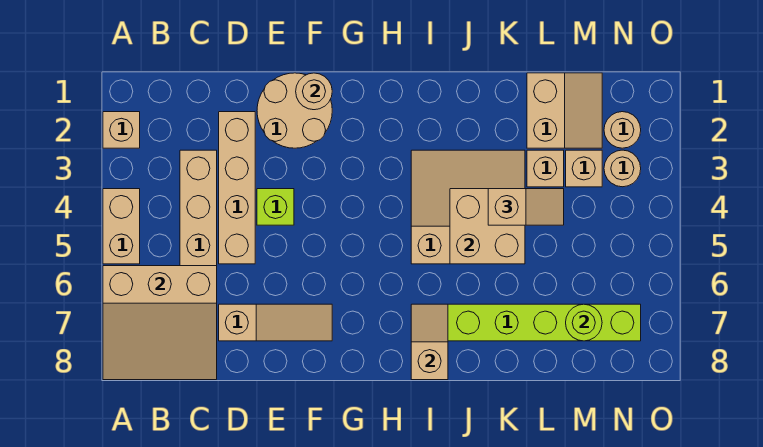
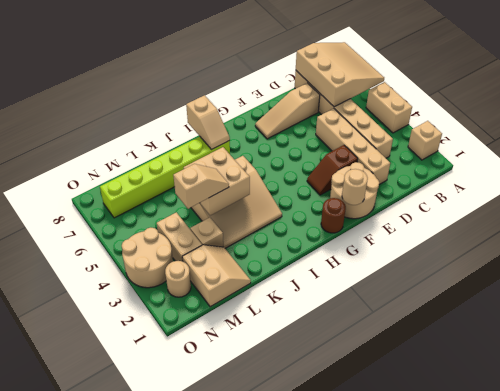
tan slope A6:C8 level 2 top 6 -> tan slope A6:C8 level 2 top C
none -> brown slope E3:F3 level 1 top E
lime brick E4 level 1 -> none
none -> brown round brick G1 level 1
tan slope K4:L4 level 3 top K -> tan slope K4:L4 level 3 top L
tan slope L1:M2 level 1 top L -> tan slope L1:M2 level 1 top M
tan brick M3 level 1 -> tan brick M3:M4 level 1
lime round brick M7 level 2 -> none
tan round brick N3 level 1 -> tan round brick N3:O4 level 1

